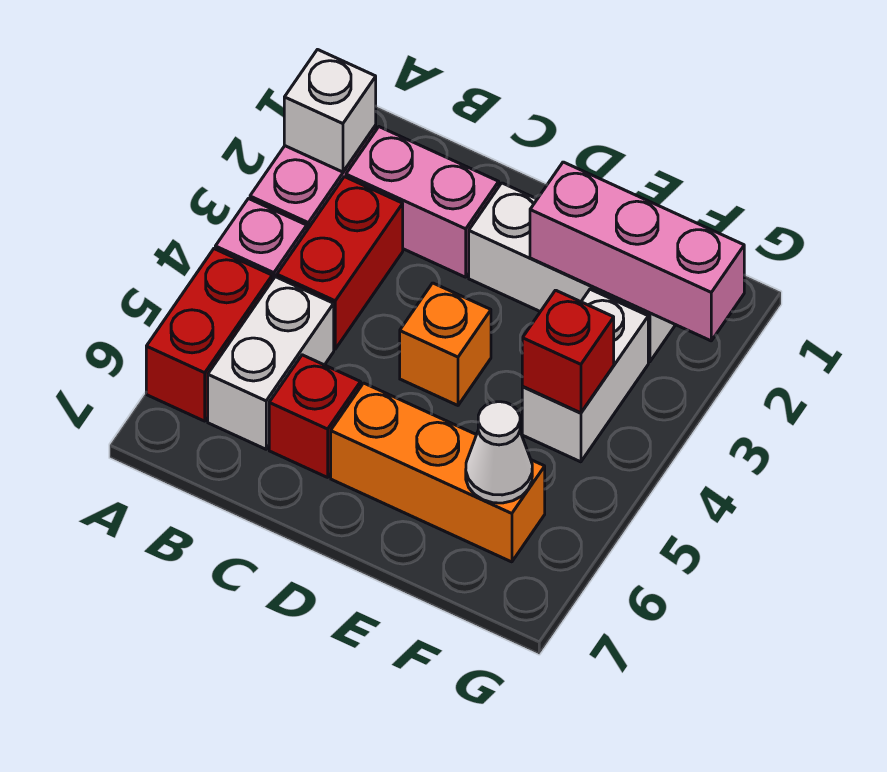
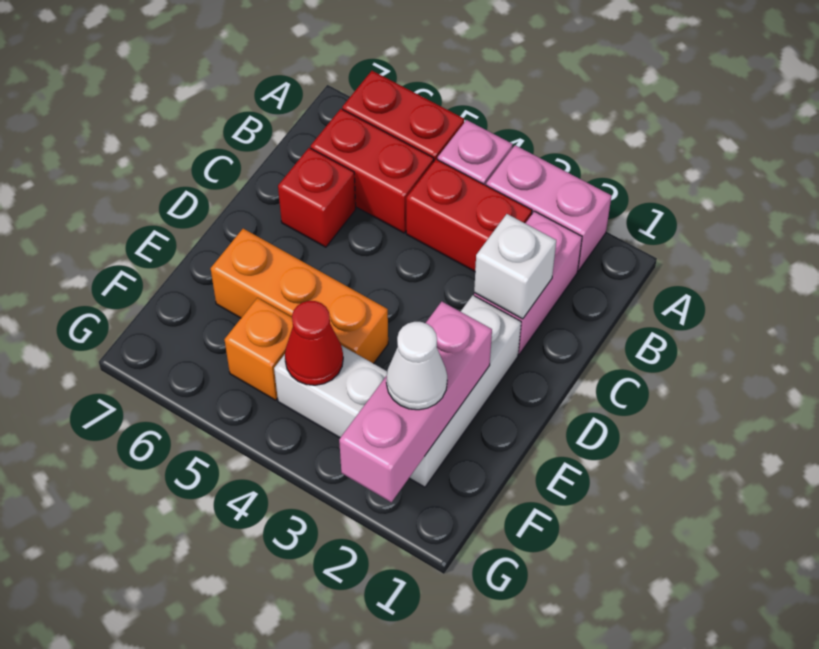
white brick A2 level 2 -> white brick C2 level 2
white brick B5:B6 level 1 -> red brick B5:B6 level 1
orange brick D4 level 1 -> orange brick F5 level 1
orange brick D6:F6 level 1 -> orange brick E4:E6 level 1
red brick F4 level 2 -> red cone F4 level 2
white cone F6 level 2 -> white cone F2 level 3

